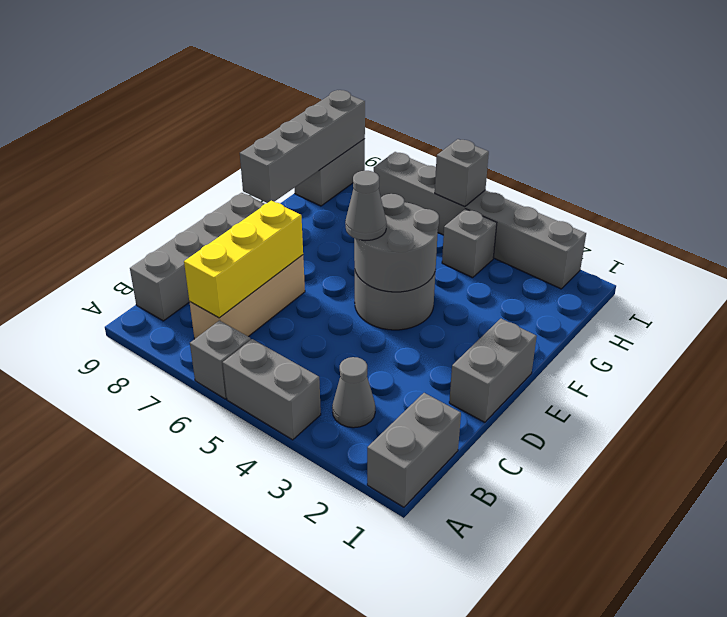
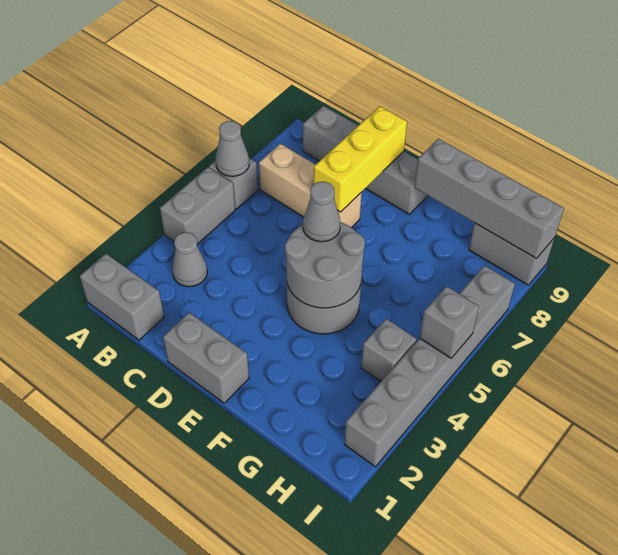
none -> grey cone A6 level 2
yellow brick B7:D7 level 2 -> yellow brick D7:D9 level 2

